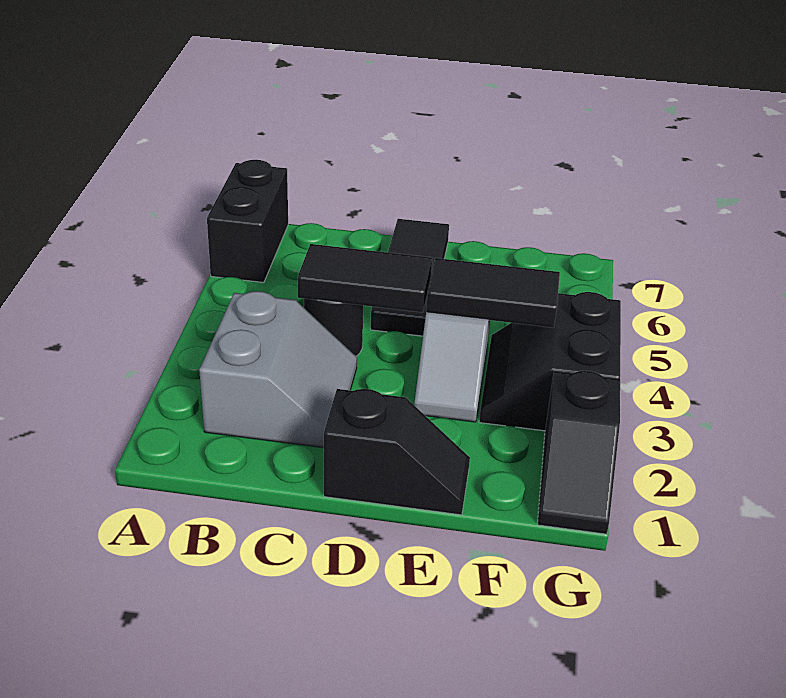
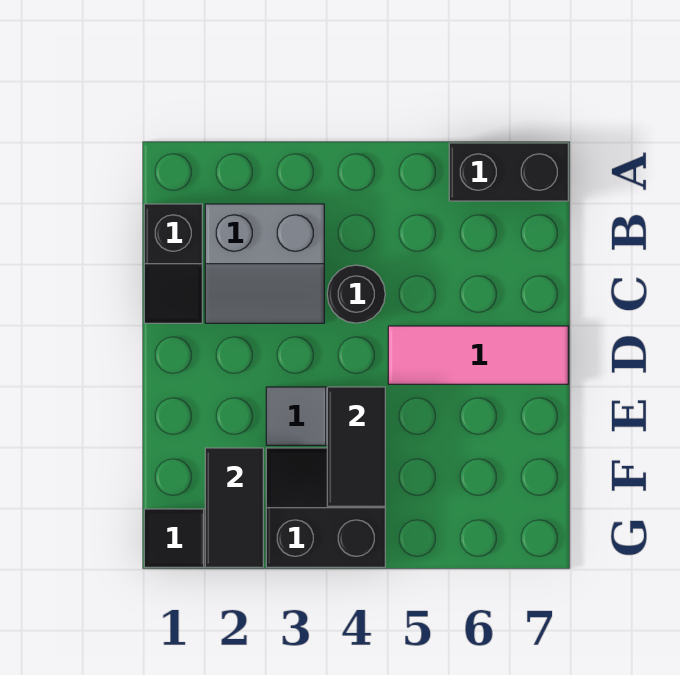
black tile C4:D4 level 2 -> black tile F2:G2 level 2
black slope D1:E1 level 1 top D -> black slope B1:C1 level 1 top B
black tile D5:D7 level 1 -> pink tile D5:D7 level 1

